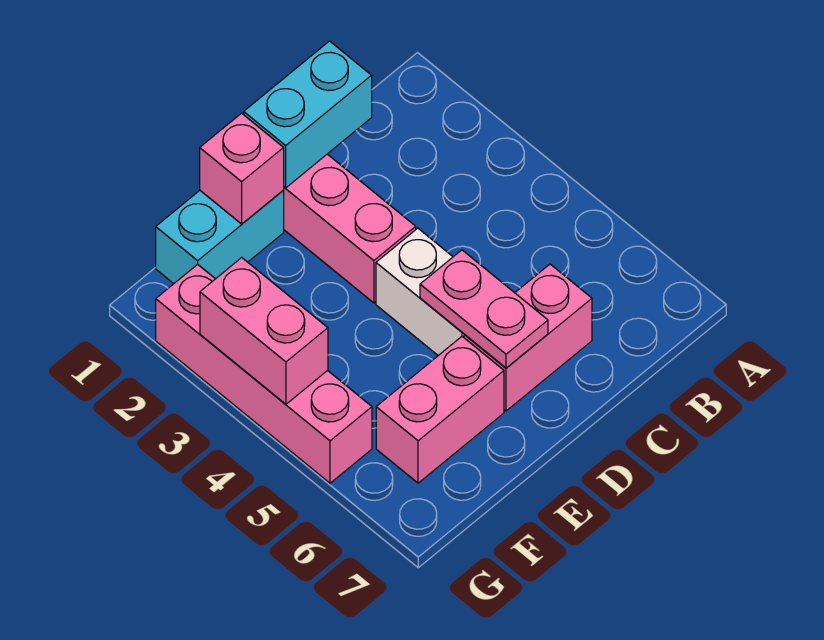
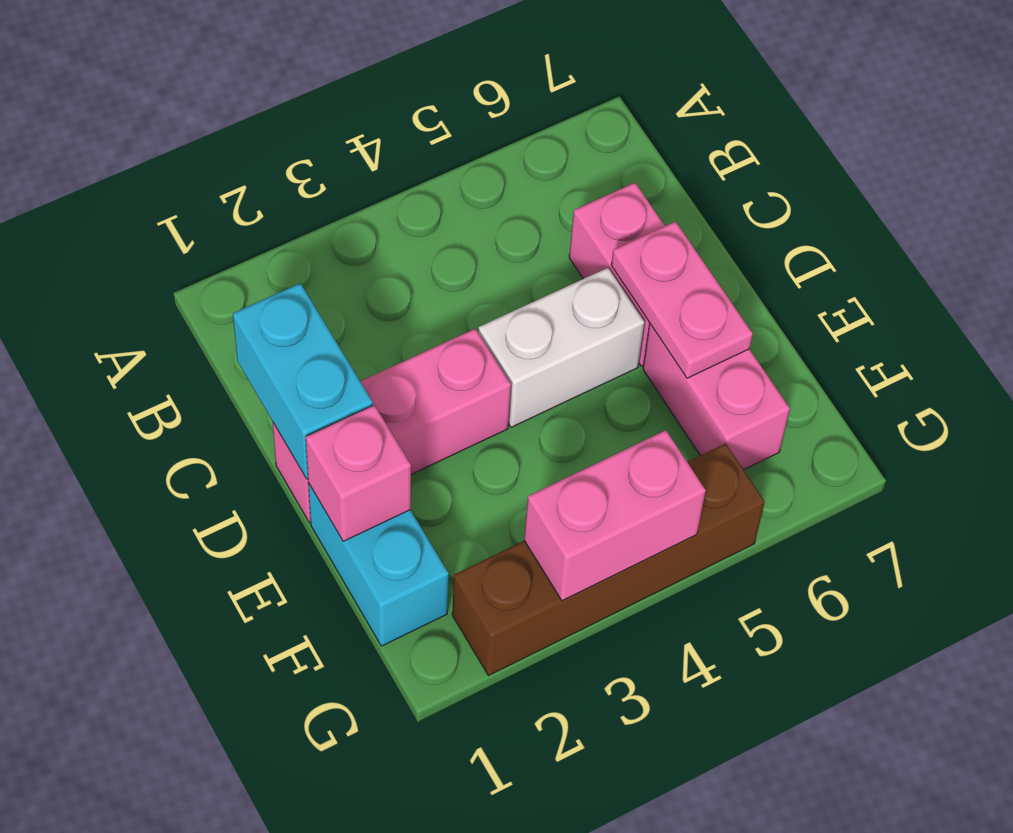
pink plate D5:D6 level 2 -> pink plate D6:E6 level 2
pink brick G2:G5 level 1 -> brown brick G2:G5 level 1

